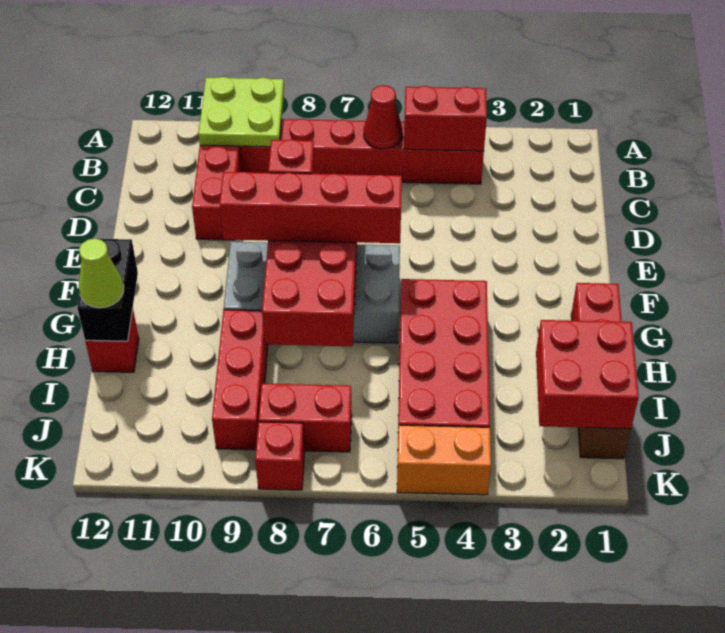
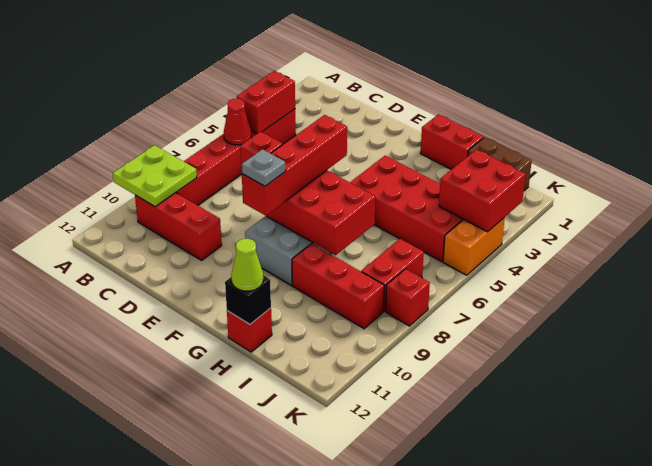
none -> grey plate F9 level 4
black brick G12:H12 level 2 -> black brick H12 level 2
red brick I1:J2 level 2 -> red brick J3:K4 level 2

